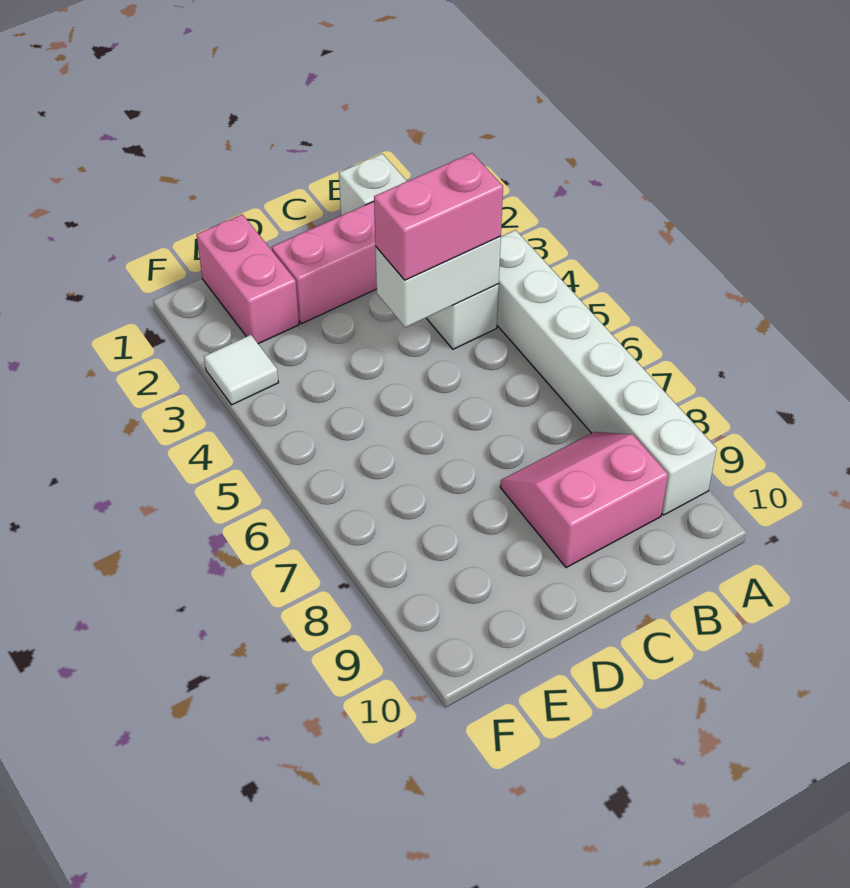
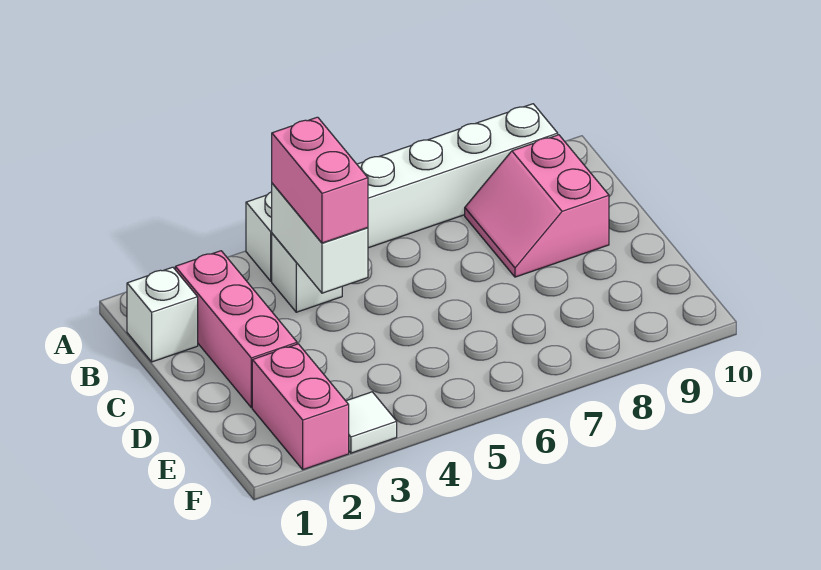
pink brick E1:E2 level 1 -> pink brick E2:F2 level 1

